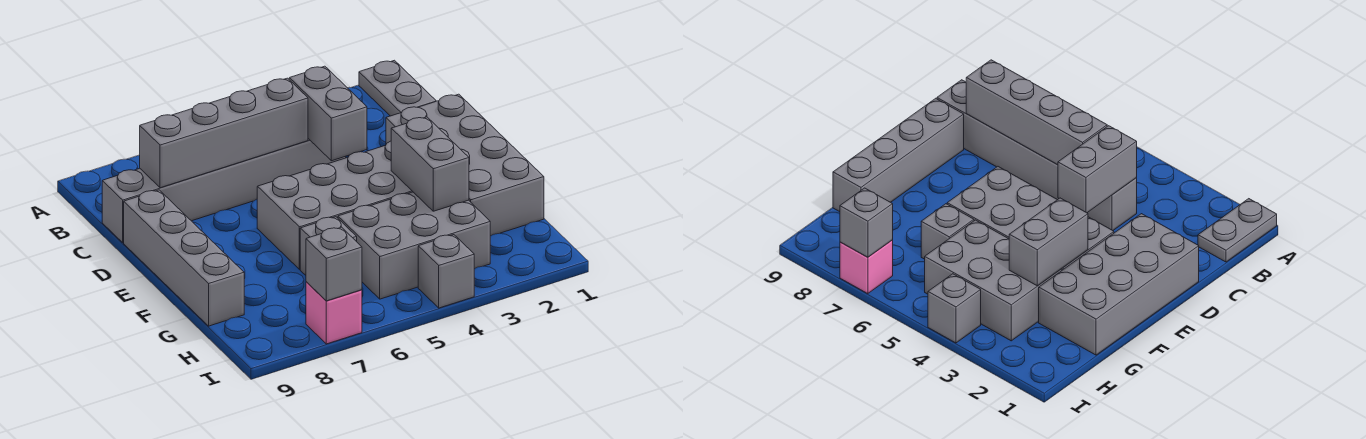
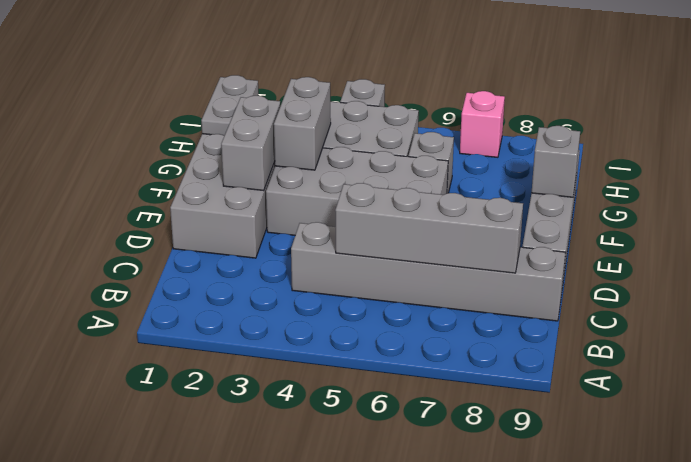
grey plate A1:B1 level 1 -> grey plate G1:H1 level 2
grey brick C4:D4 level 2 -> grey brick E2:F2 level 2
grey brick I7 level 2 -> grey brick F9 level 2

